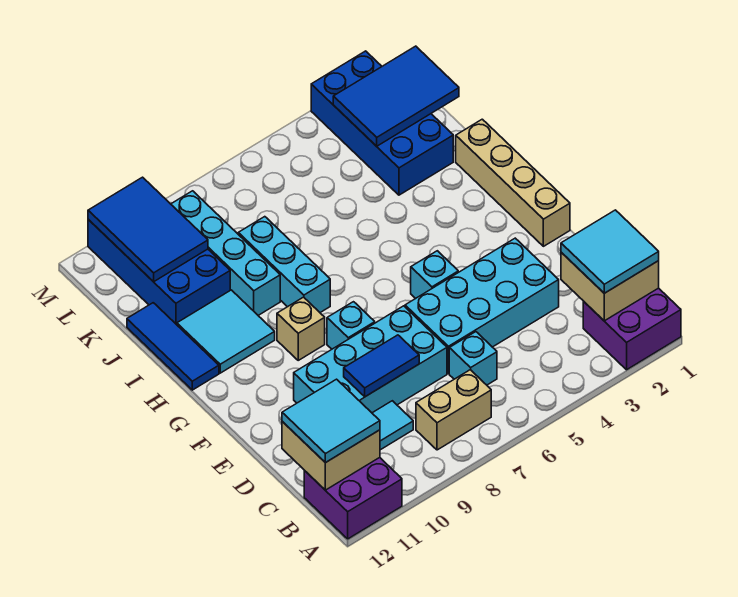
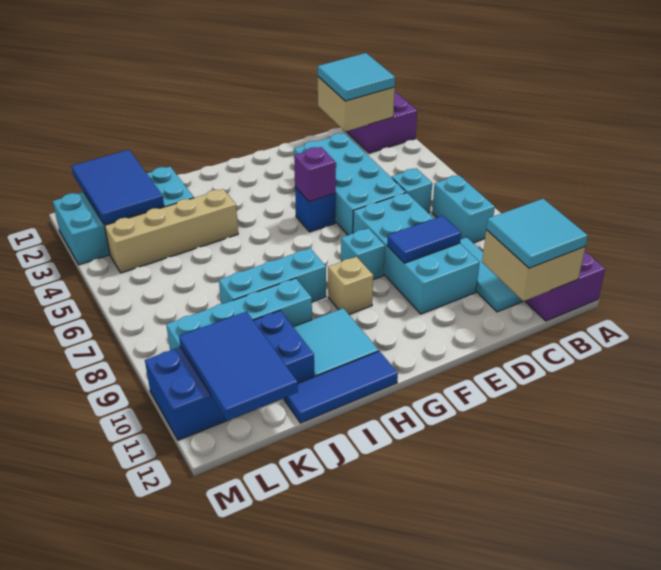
tan brick B7:B8 level 1 -> cyan brick B7:B8 level 1
blue tile D8:D9 level 2 -> blue tile D9:E9 level 2
tan brick F1:I1 level 1 -> tan brick I4:L4 level 1
cyan brick F5 level 1 -> blue brick F5 level 1
none -> purple brick F5 level 2
blue brick J2:M3 level 1 -> cyan brick J2:M3 level 1
blue tile K10:M11 level 2 -> blue tile K10:L12 level 2

